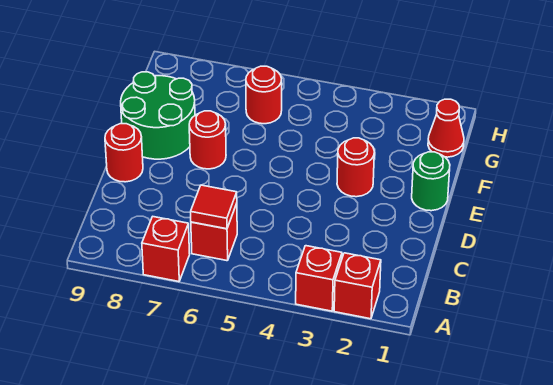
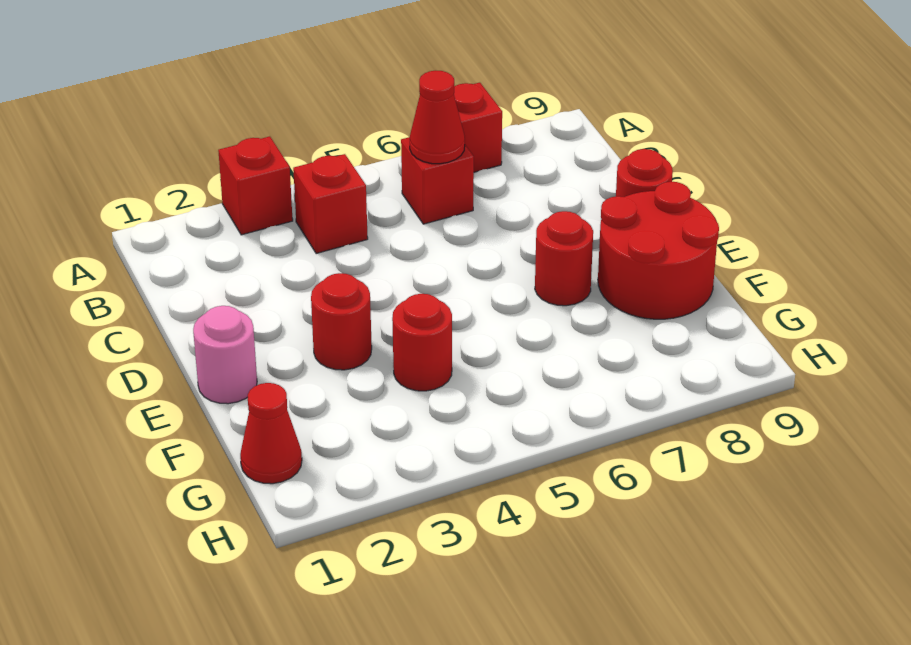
red brick A2 level 1 -> red brick B4 level 1
red tile B6 level 2 -> red cone B6 level 2
green round brick E1 level 1 -> pink round brick E1 level 1
green round brick E8:F9 level 1 -> red round brick E8:F9 level 1
red round brick G6 level 1 -> red round brick F4 level 1

